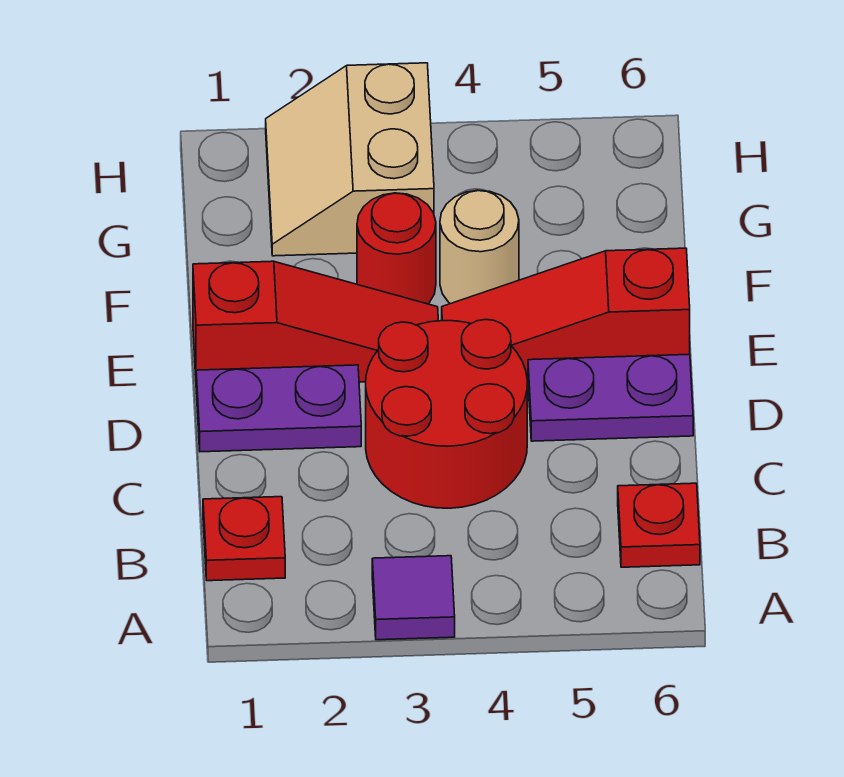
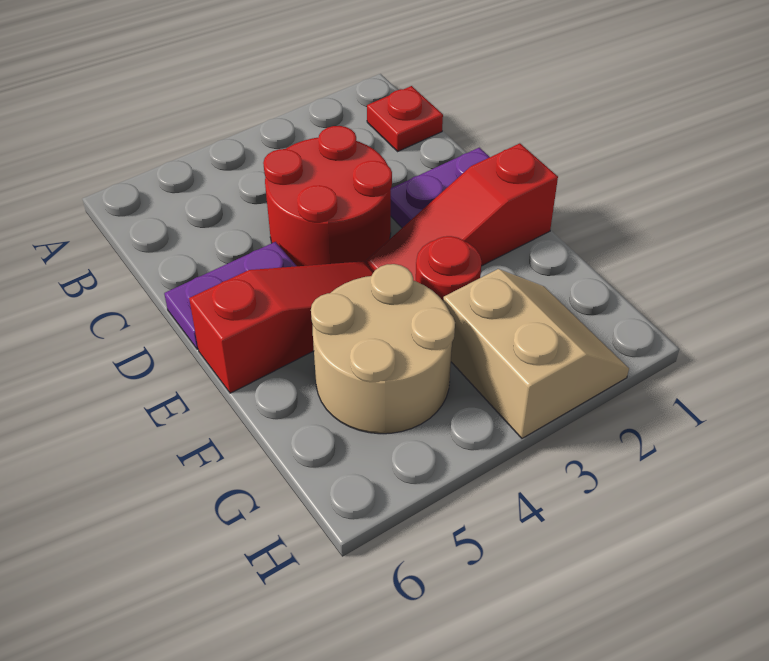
purple tile A3 level 1 -> none
red plate B6 level 1 -> none
tan round brick F4 level 1 -> tan round brick F4:G5 level 1

